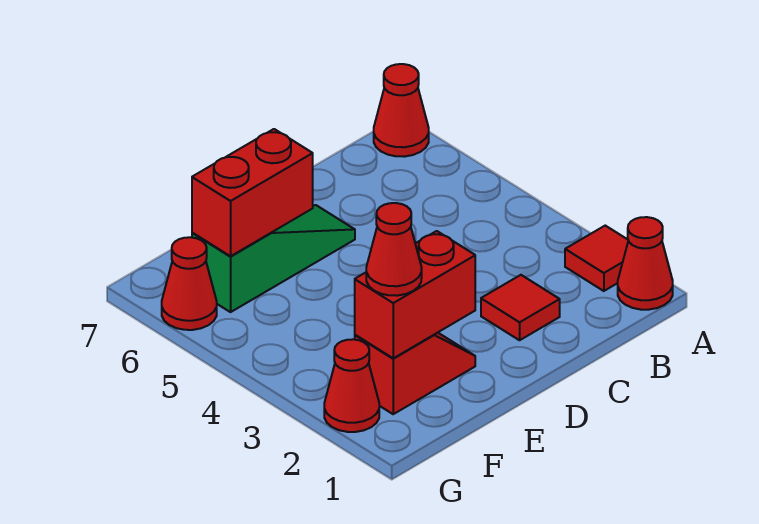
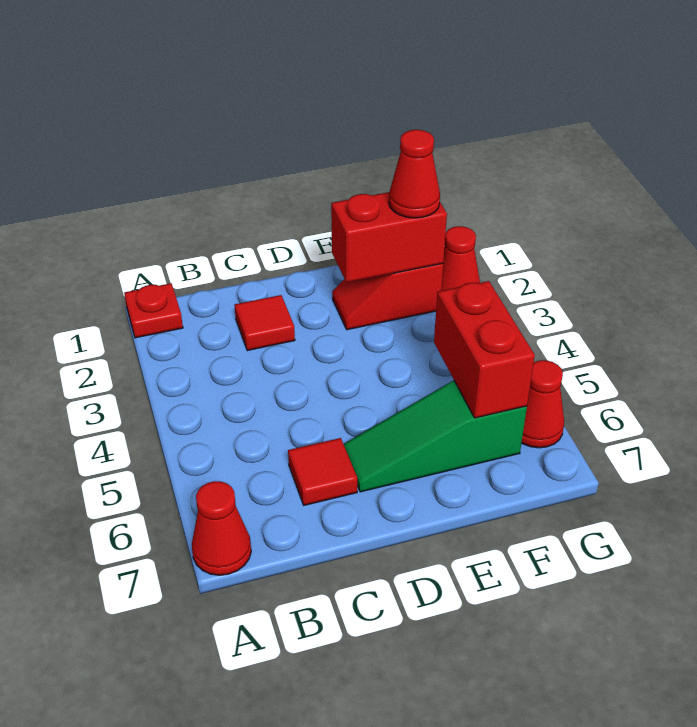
red cone A1 level 1 -> red plate A1 level 1
red tile A2 level 1 -> red tile C6 level 1
red brick E6:F6 level 2 -> red brick F5:F6 level 2

